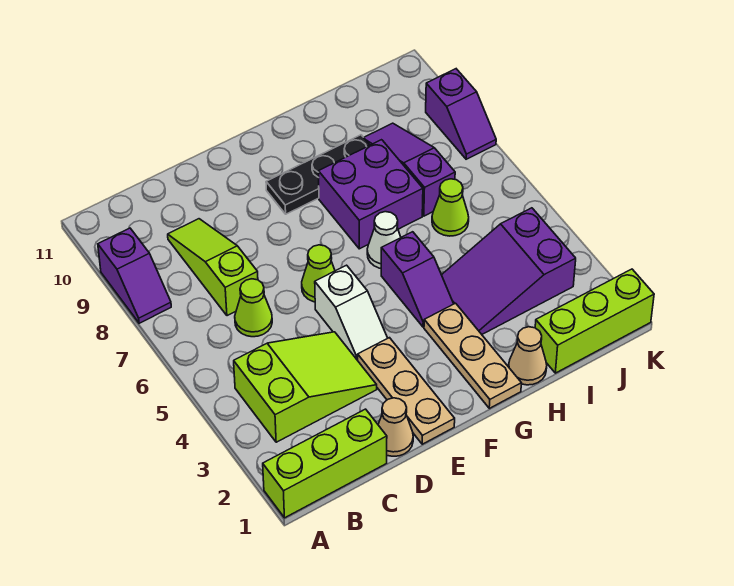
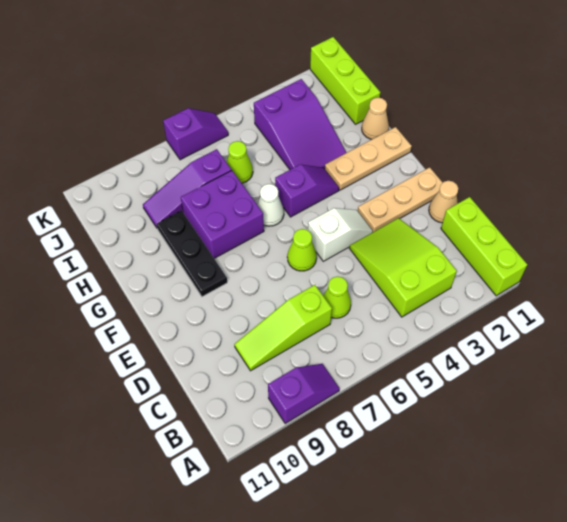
purple slope K8:K9 level 1 top 9 -> purple slope K6:K7 level 1 top 7

